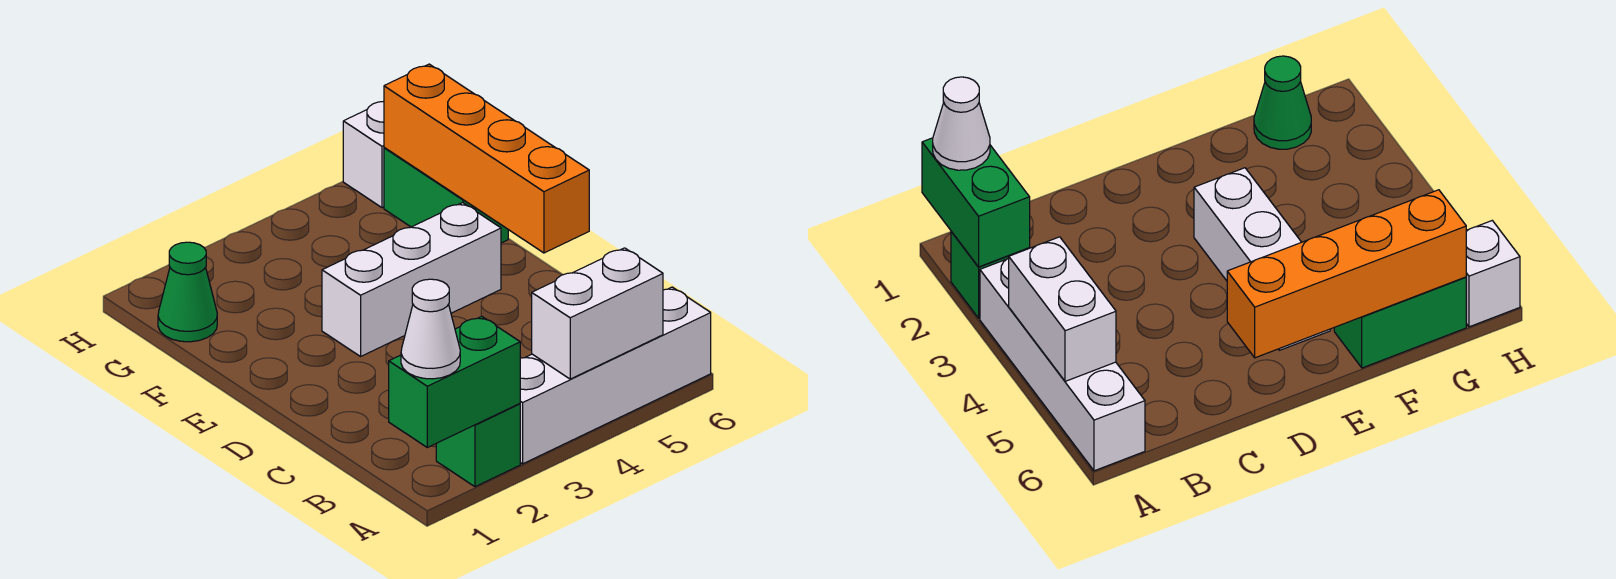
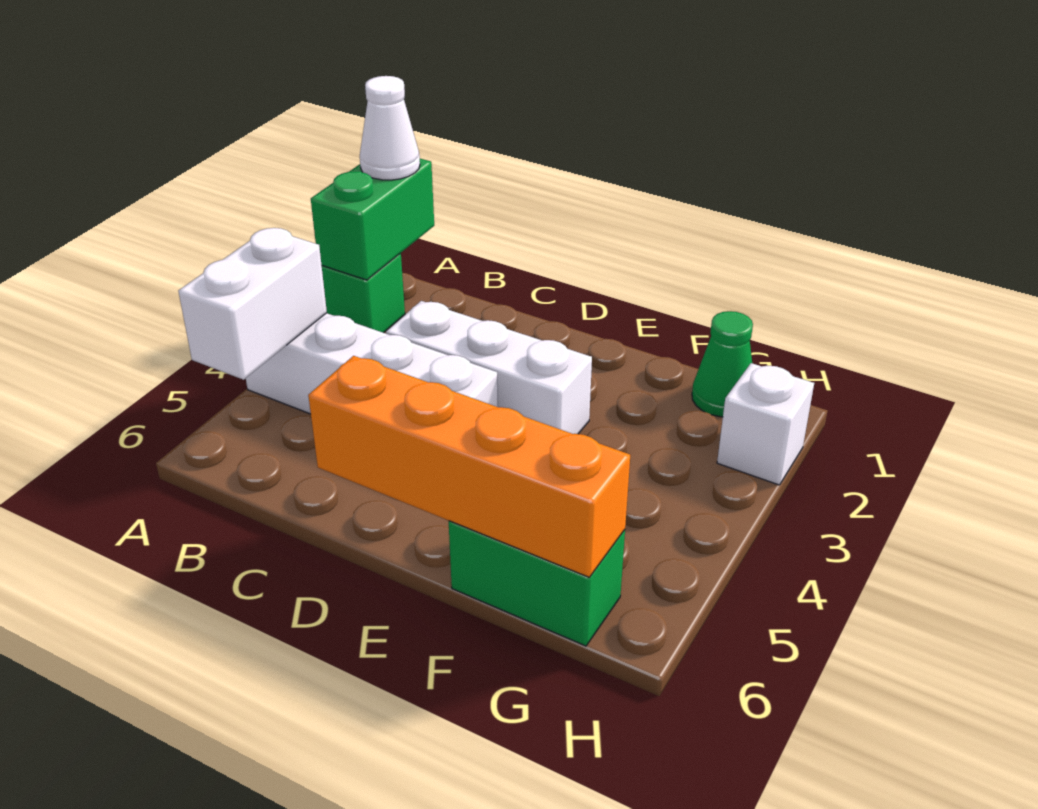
white brick A3:A6 level 1 -> white brick A4:D4 level 1
white brick E3:E5 level 1 -> white brick C3:E3 level 1
white brick H6 level 1 -> white brick H2 level 1

